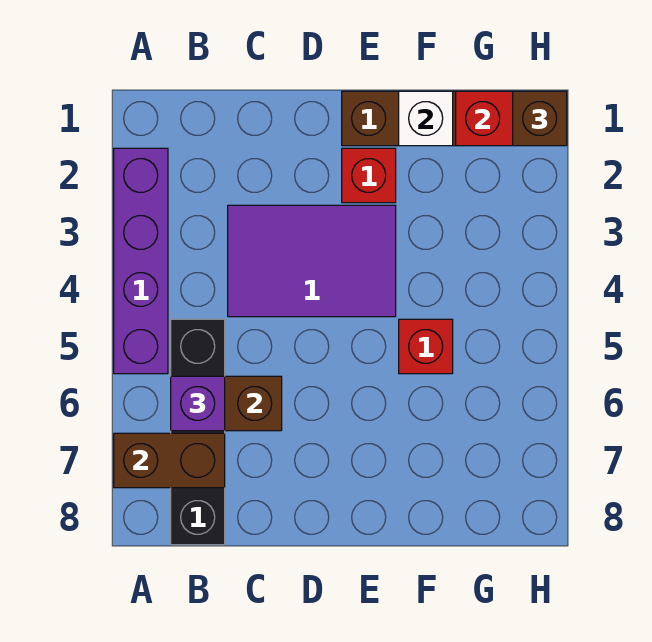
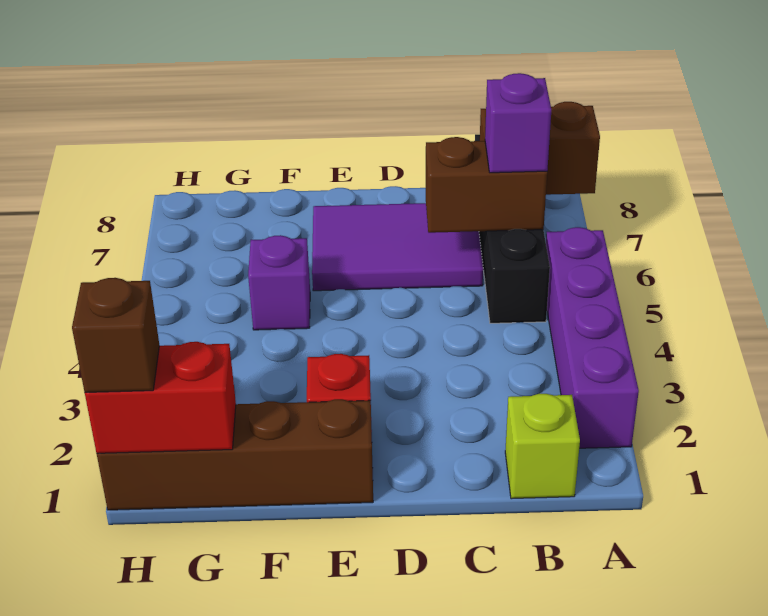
none -> lime brick B1 level 1
purple tile C3:E4 level 1 -> purple tile C6:E7 level 1
white brick F1 level 2 -> none
red brick F5 level 1 -> purple brick F5 level 1

